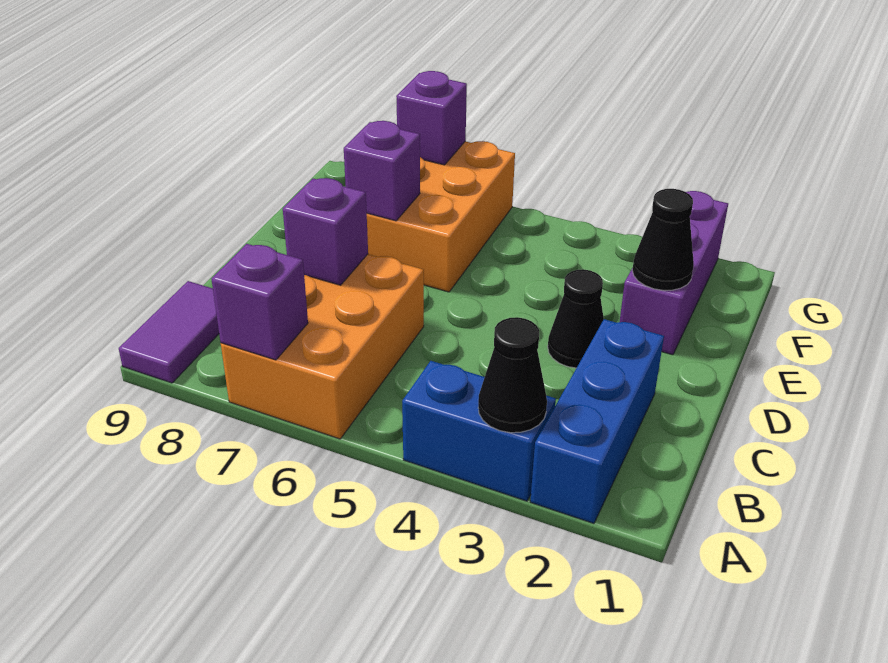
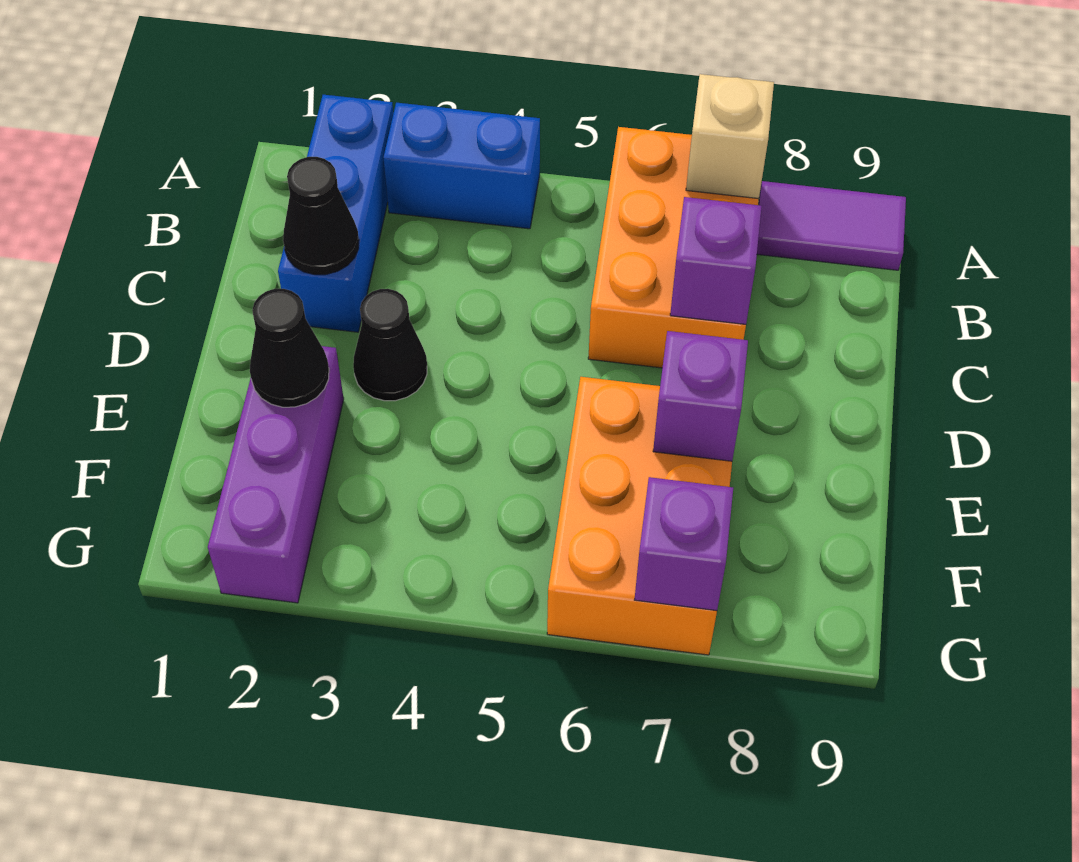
black cone A3 level 2 -> black cone C2 level 2
purple brick A7 level 2 -> tan brick A7 level 2
purple tile A9:B9 level 1 -> purple tile A8:A9 level 1

